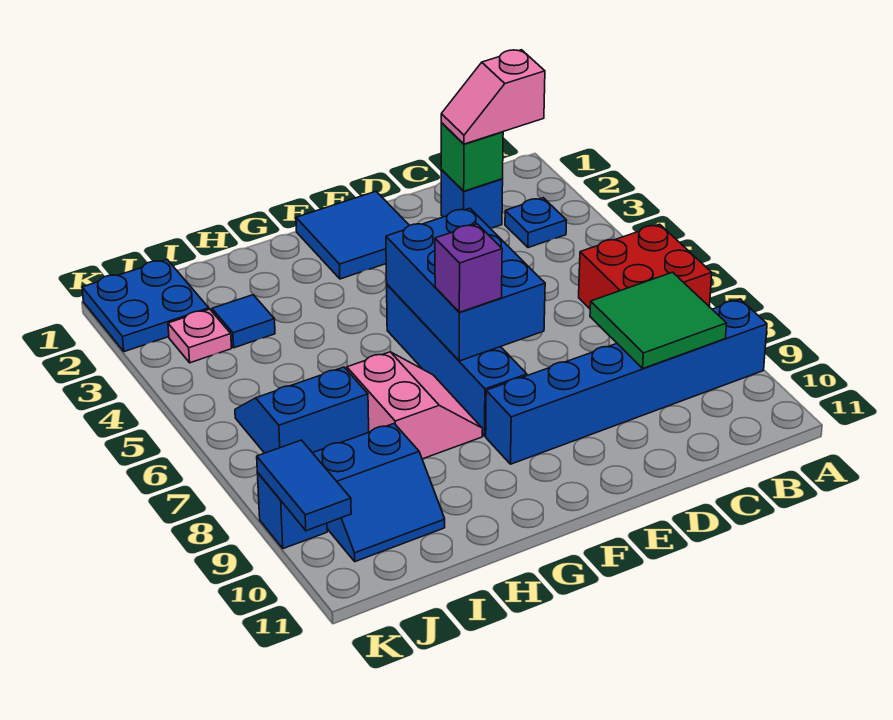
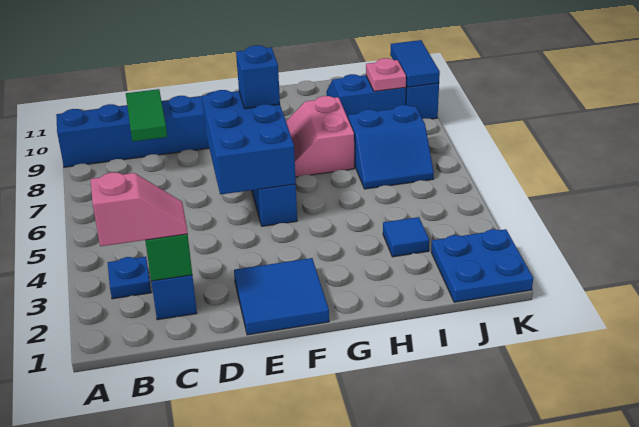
red brick A6:B7 level 1 -> none
green tile B8:C9 level 2 -> green tile C8:C9 level 2
purple brick F7 level 3 -> blue brick F7 level 3
pink plate J3 level 1 -> pink plate J9 level 2

